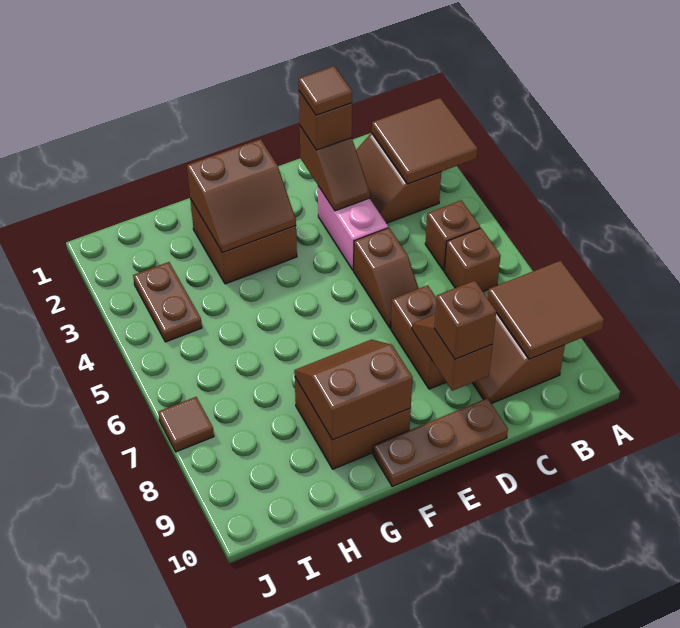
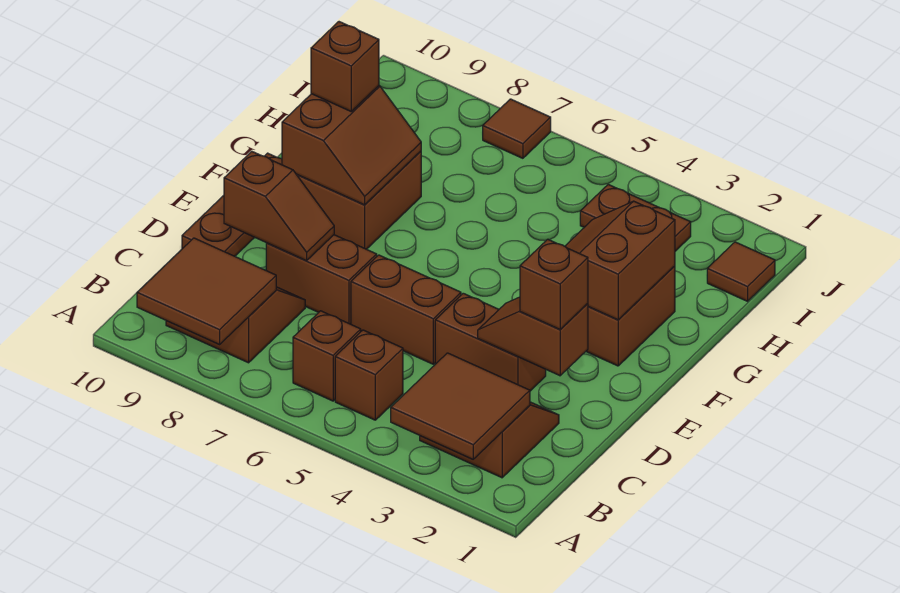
brown tile D2 level 4 -> brown tile I1 level 1
pink brick D3:D4 level 1 -> brown brick D3:D4 level 1
brown slope D5:D6 level 1 top 5 -> brown brick D5:D6 level 1
brown brick D9 level 3 -> brown brick G9 level 3

